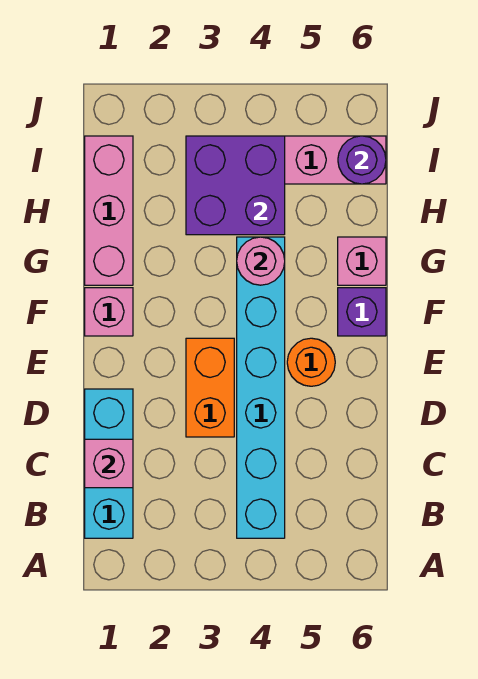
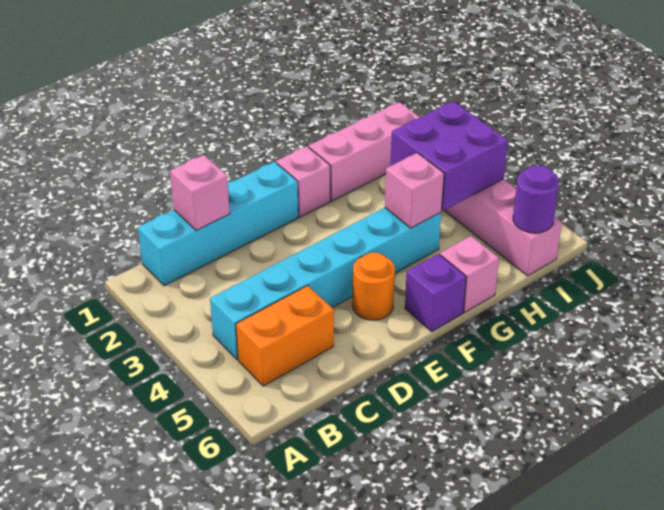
cyan brick B1:D1 level 1 -> cyan brick B1:E1 level 1
orange brick D3:E3 level 1 -> orange brick B5:C5 level 1
pink round brick G4 level 2 -> pink brick G4 level 2

